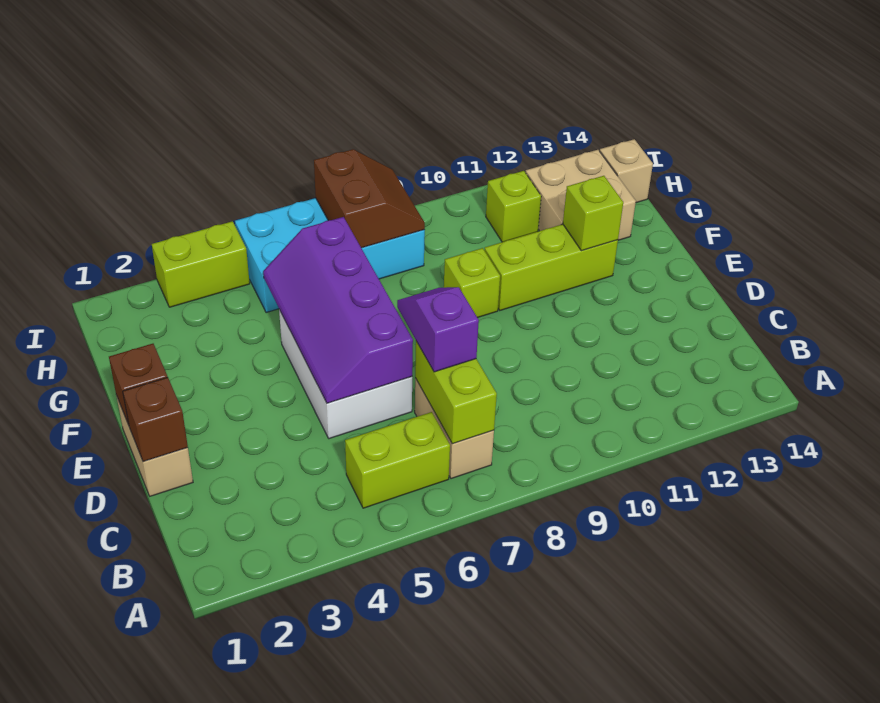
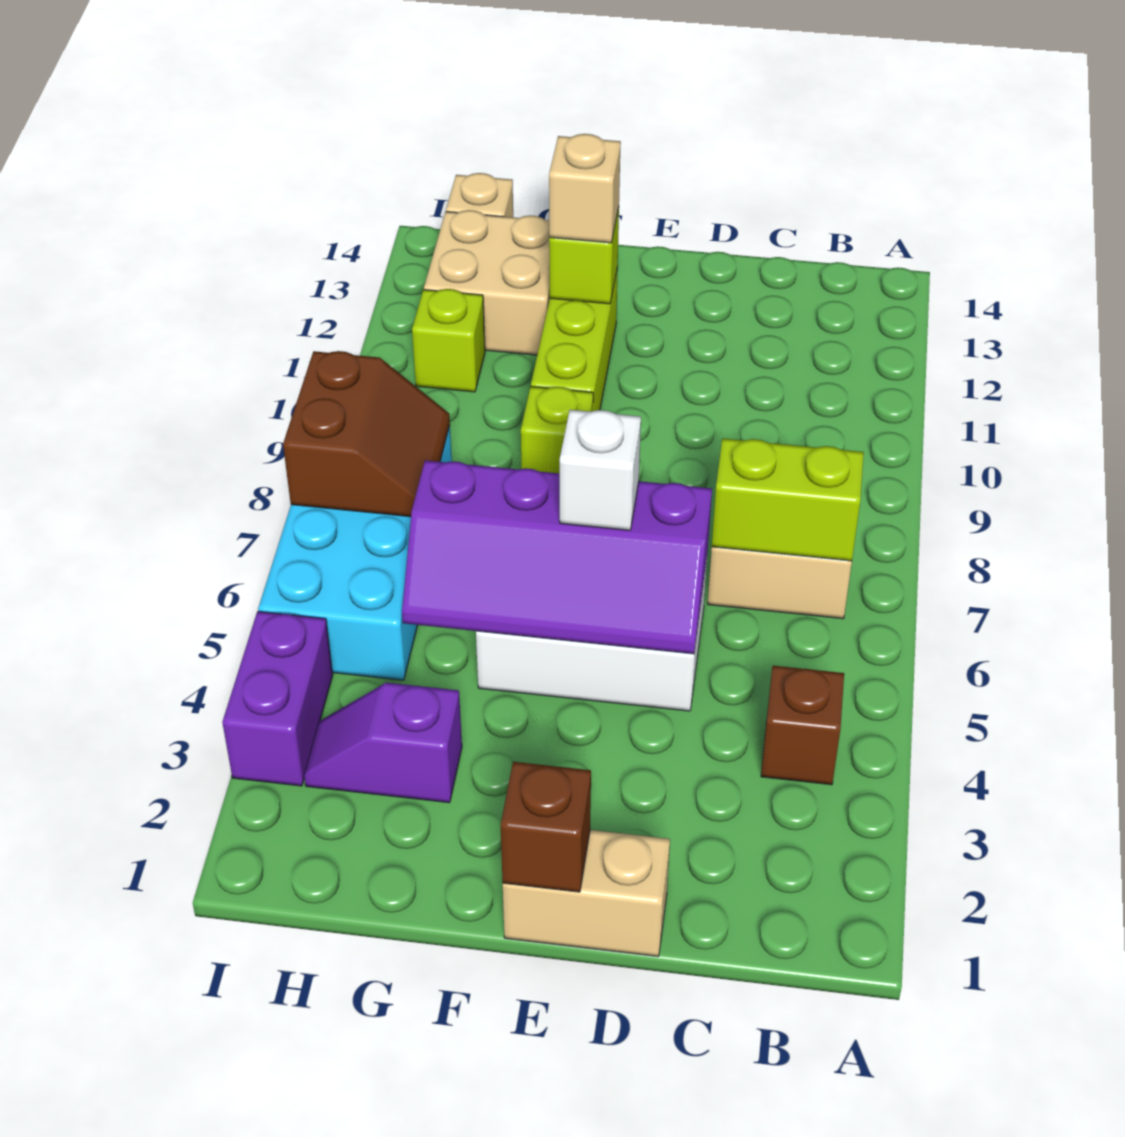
lime brick B5:B6 level 1 -> none
purple slope C7:D7 level 3 top C -> purple slope G3:H3 level 1 top G
brown brick D1 level 2 -> brown brick B4 level 1
none -> white brick E6 level 3
none -> tan brick F12 level 3
brown slope H7:I8 level 2 top 7 -> brown slope H7:I8 level 2 top I
lime brick I3:I4 level 1 -> purple brick I3:I4 level 1

